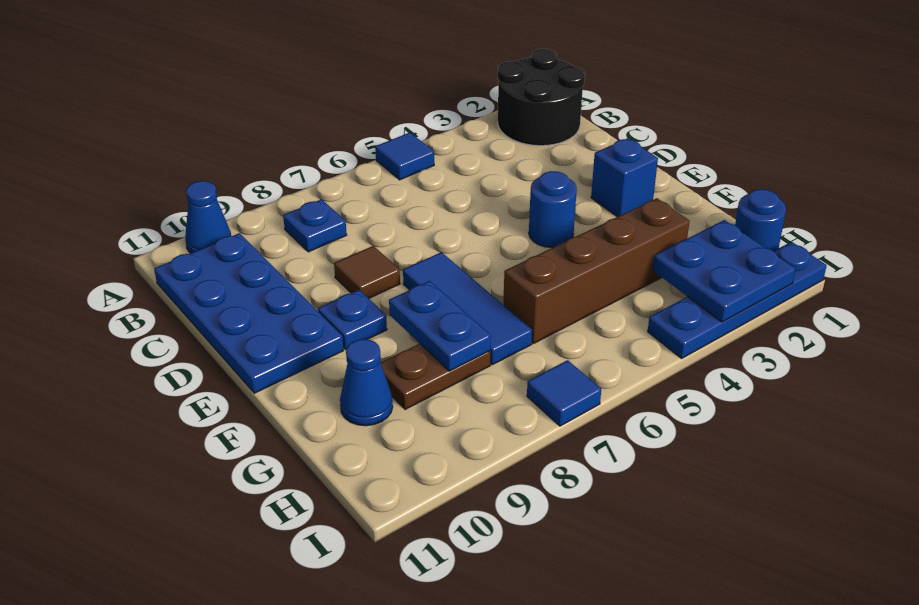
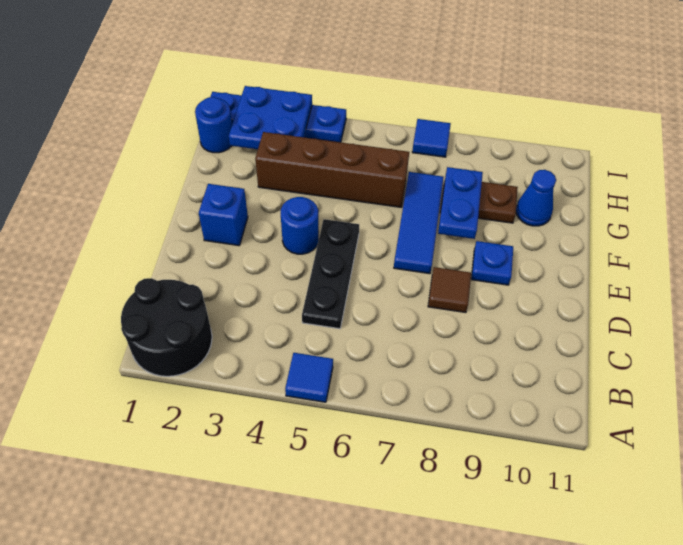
blue cone A10 level 1 -> none
blue plate B8 level 1 -> none
blue plate B10:E11 level 1 -> none
none -> black plate C5:E5 level 1

